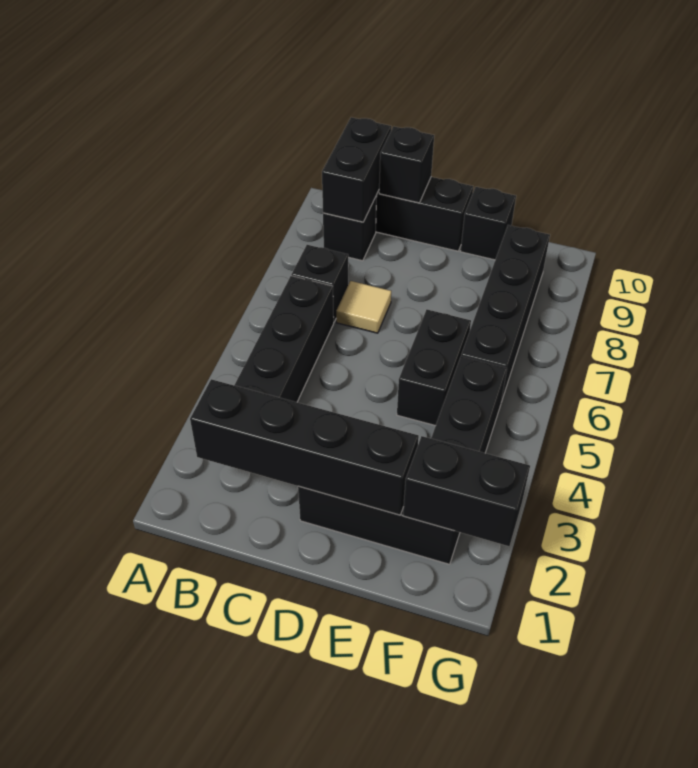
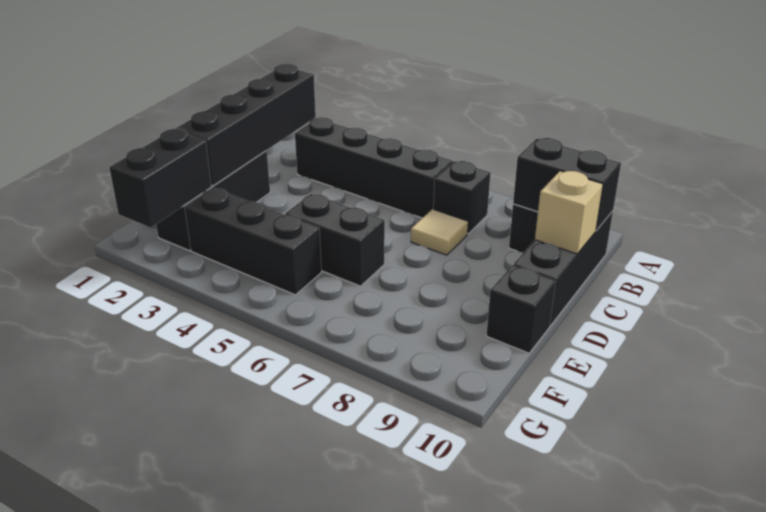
black brick C10 level 2 -> tan brick C10 level 2
black brick F6:F9 level 1 -> none

